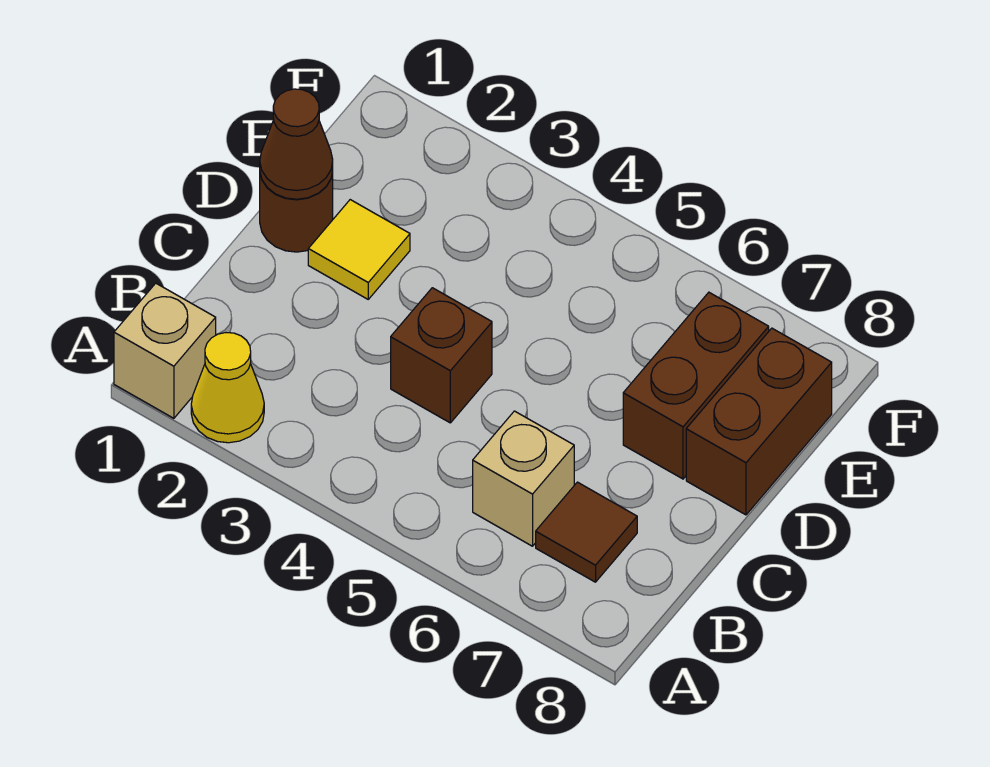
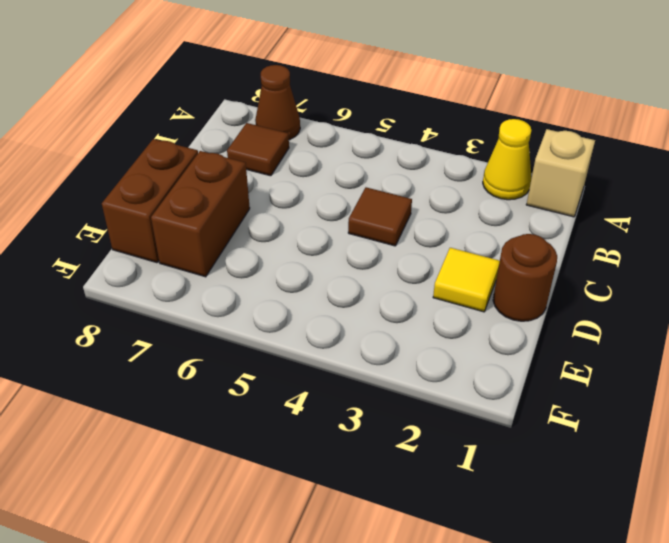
tan brick B6 level 1 -> none
brown brick C4 level 1 -> brown tile C4 level 1
brown cone D1 level 2 -> brown cone A7 level 1

